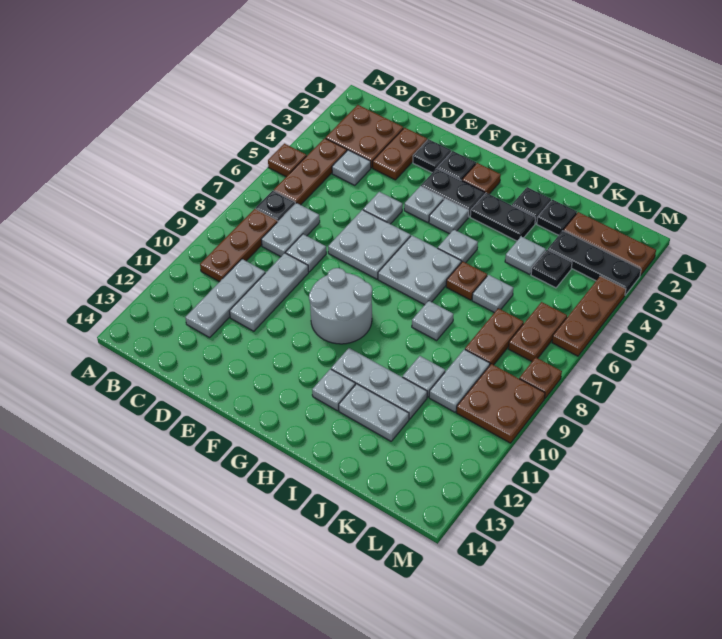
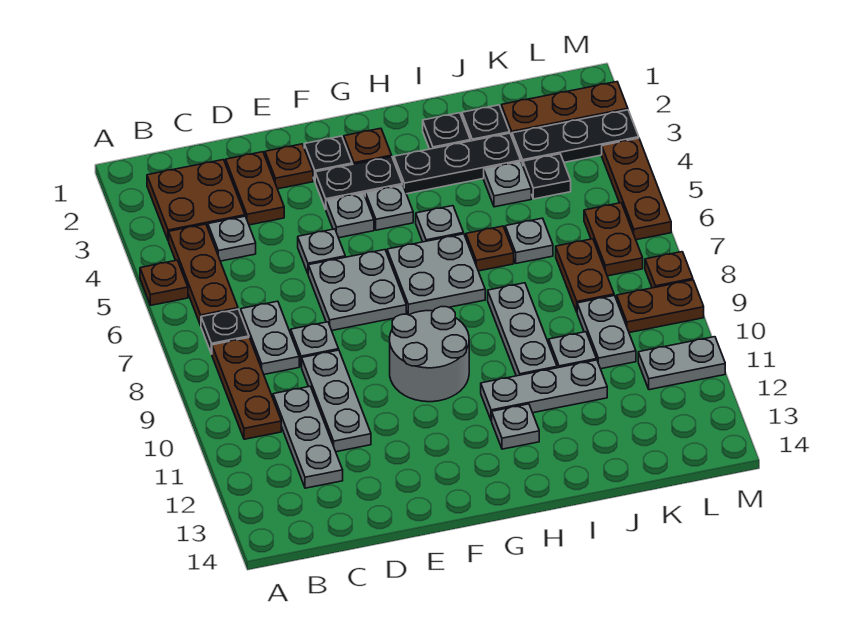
black plate E2 level 1 -> brown plate E2 level 1
black plate H3:I3 level 1 -> black plate H3:J3 level 1
grey plate I8 level 1 -> grey plate I8:I10 level 1
grey plate I12:J12 level 1 -> grey plate L11:M11 level 1
brown plate L9:M10 level 1 -> brown plate L9:M9 level 1

